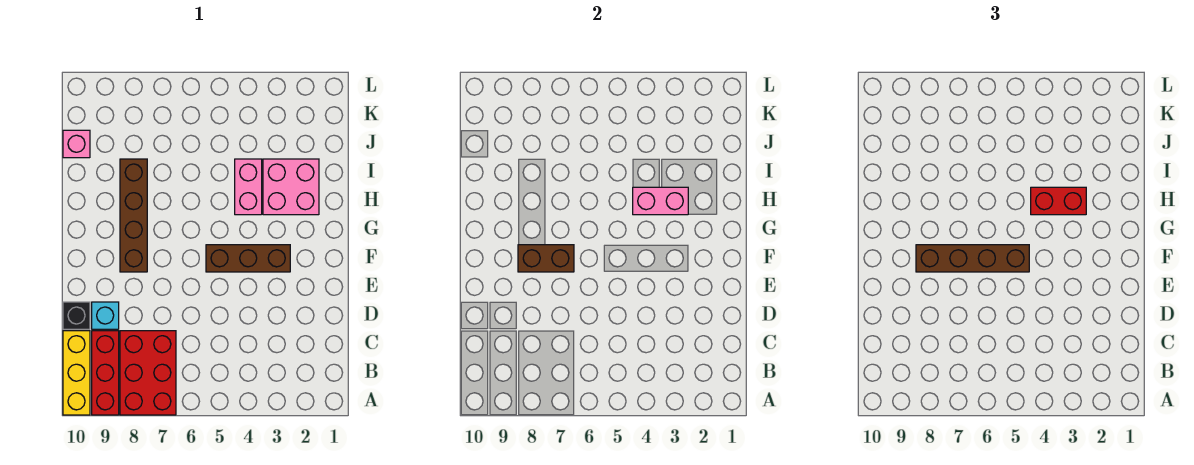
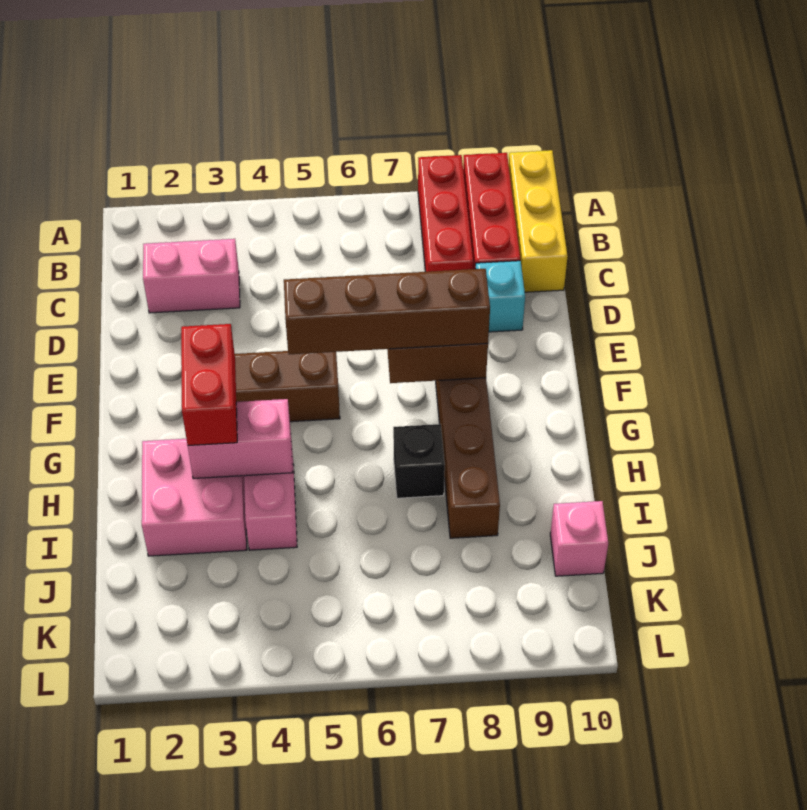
red brick A7:C8 level 1 -> red brick A8:C8 level 1
none -> pink brick C2:C3 level 1
black brick D10 level 1 -> black brick H7 level 1
red brick H3:H4 level 3 -> red brick G3:H3 level 3

